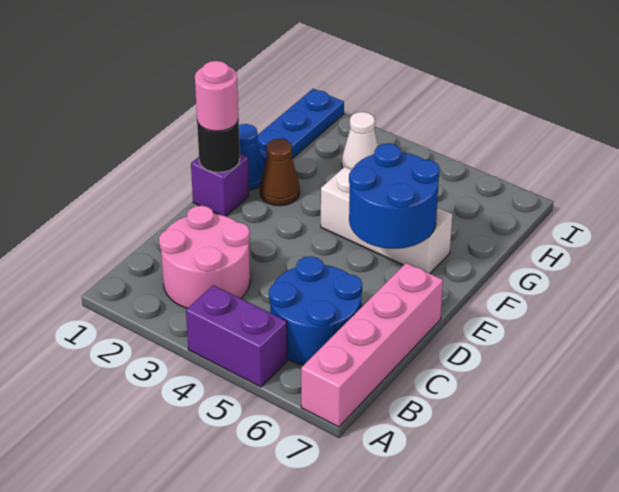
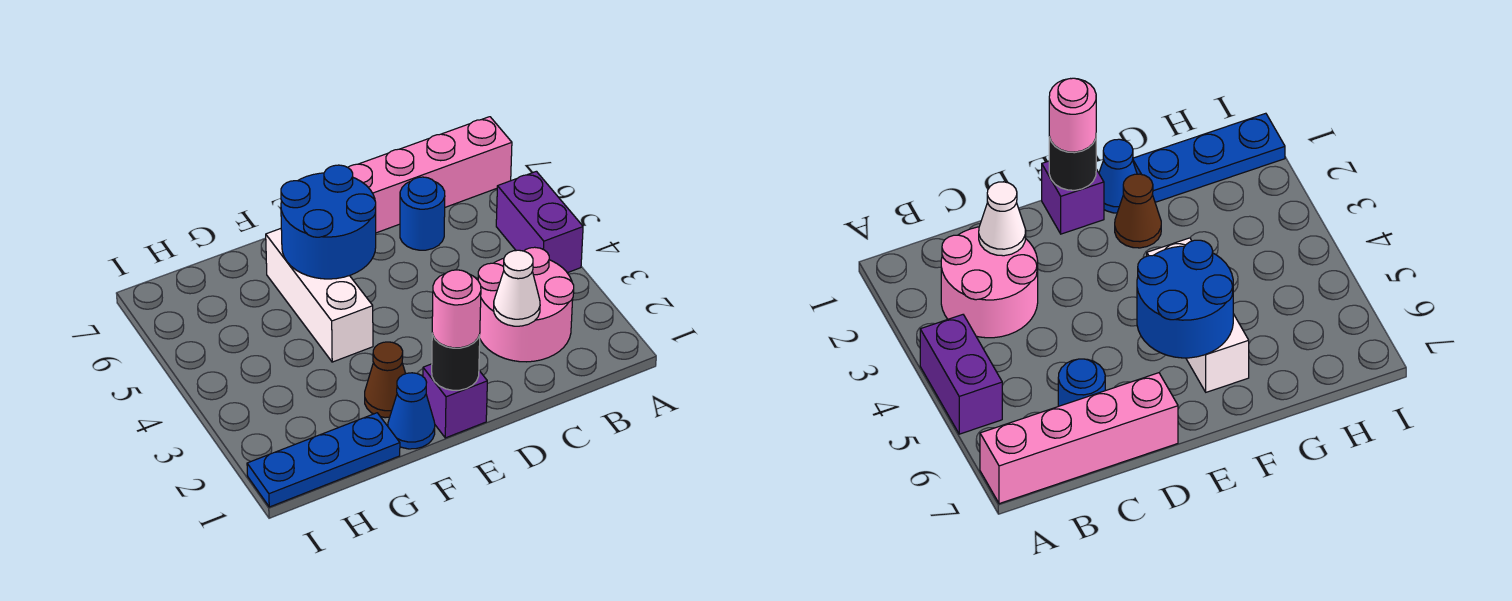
blue round brick B5:C6 level 1 -> blue round brick C6 level 1
white cone H3 level 1 -> white cone C2 level 2

